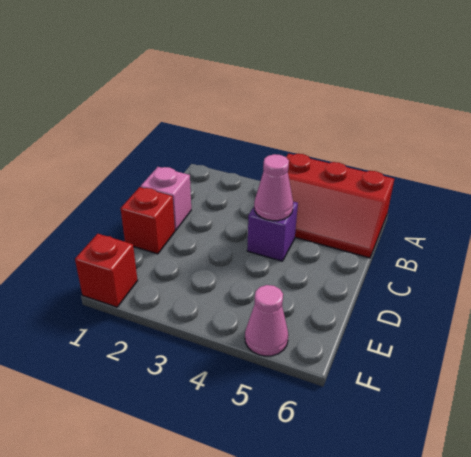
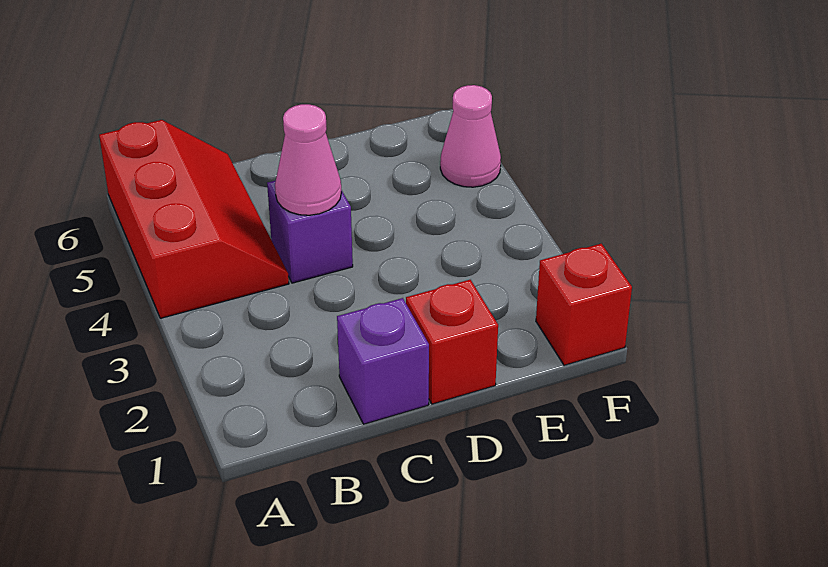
pink brick C1 level 1 -> purple brick C1 level 1

